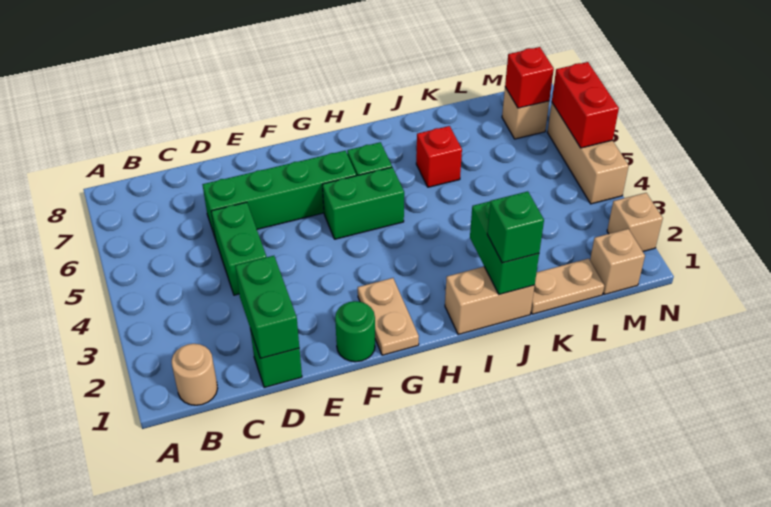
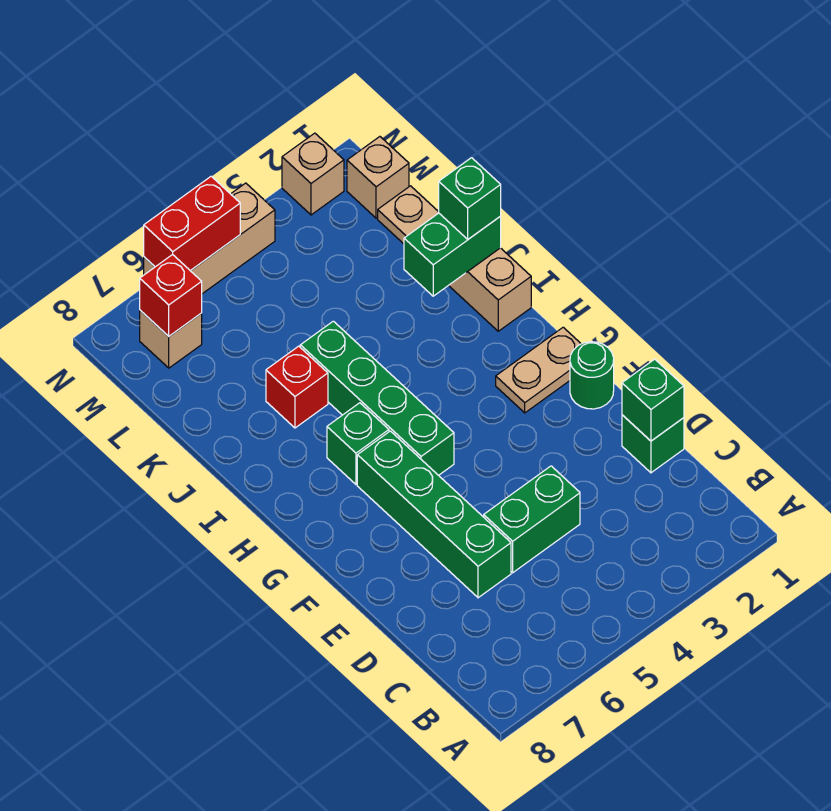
tan round brick B1 level 1 -> none
green brick D1:D2 level 2 -> green brick D1 level 2
green brick G5:H5 level 1 -> green brick G5:J5 level 1

